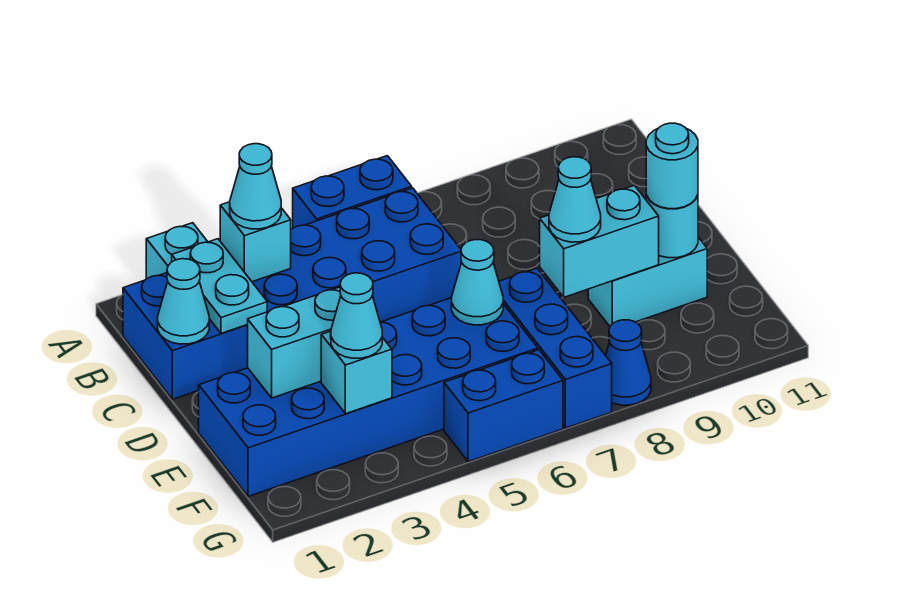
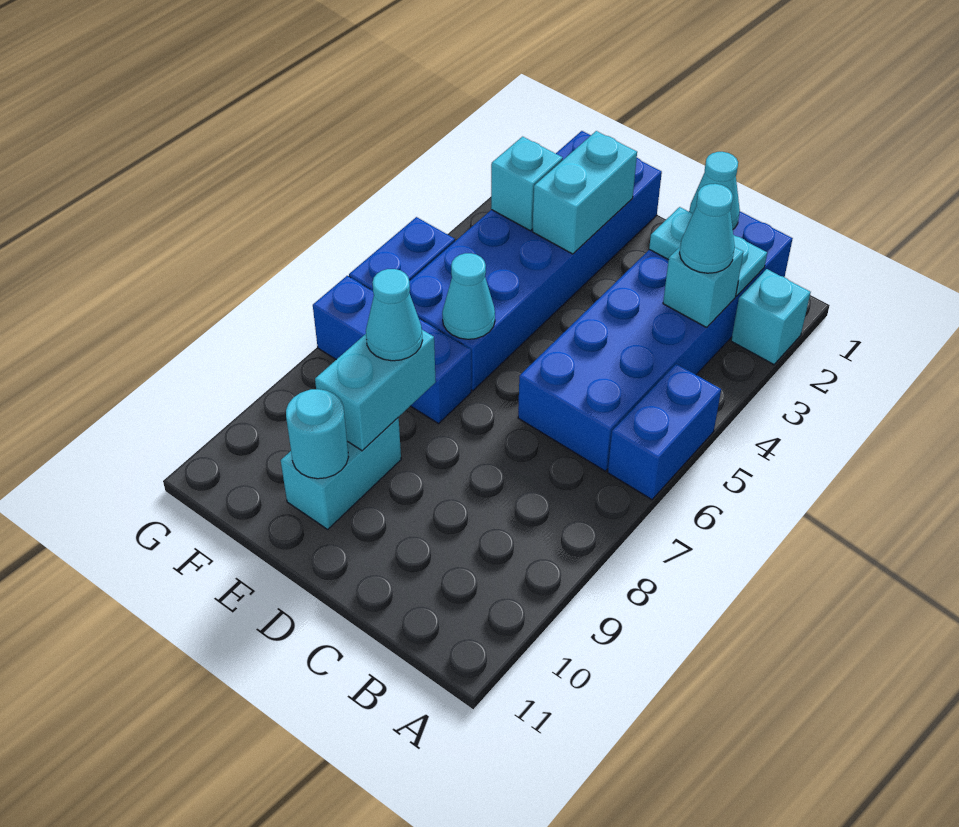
cyan round brick E10 level 3 -> none
cyan cone F3 level 3 -> none
blue cone G8 level 1 -> none

